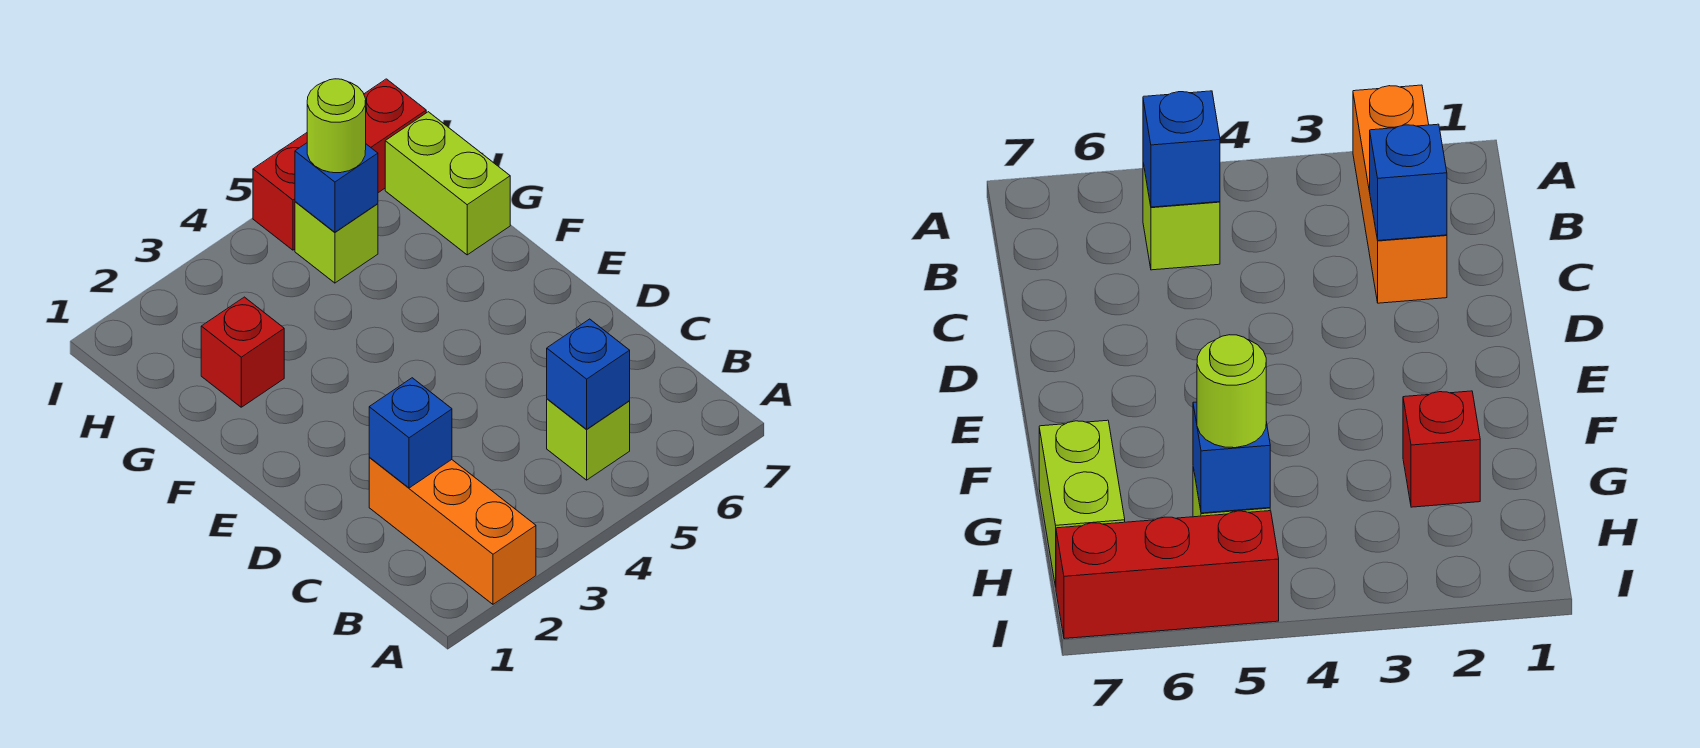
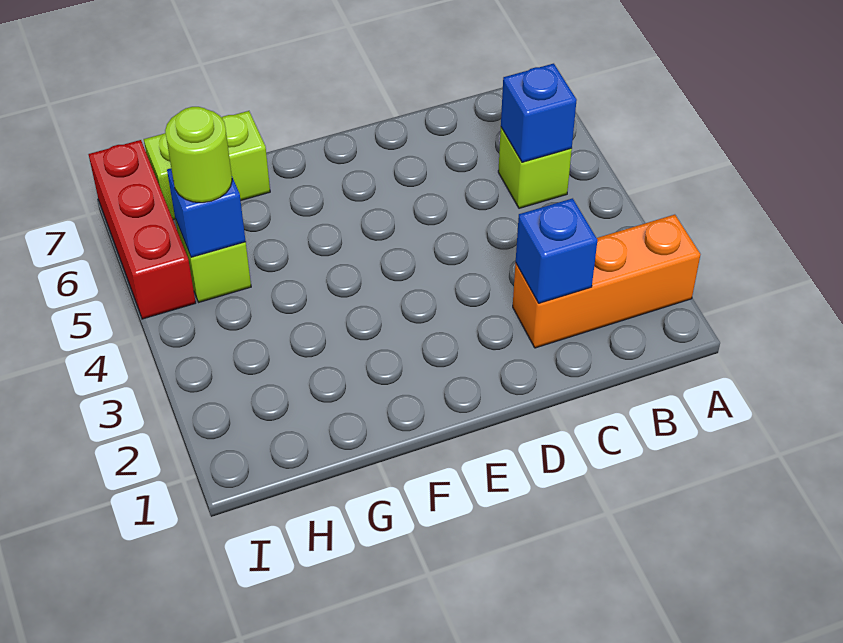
red brick G2 level 1 -> none

